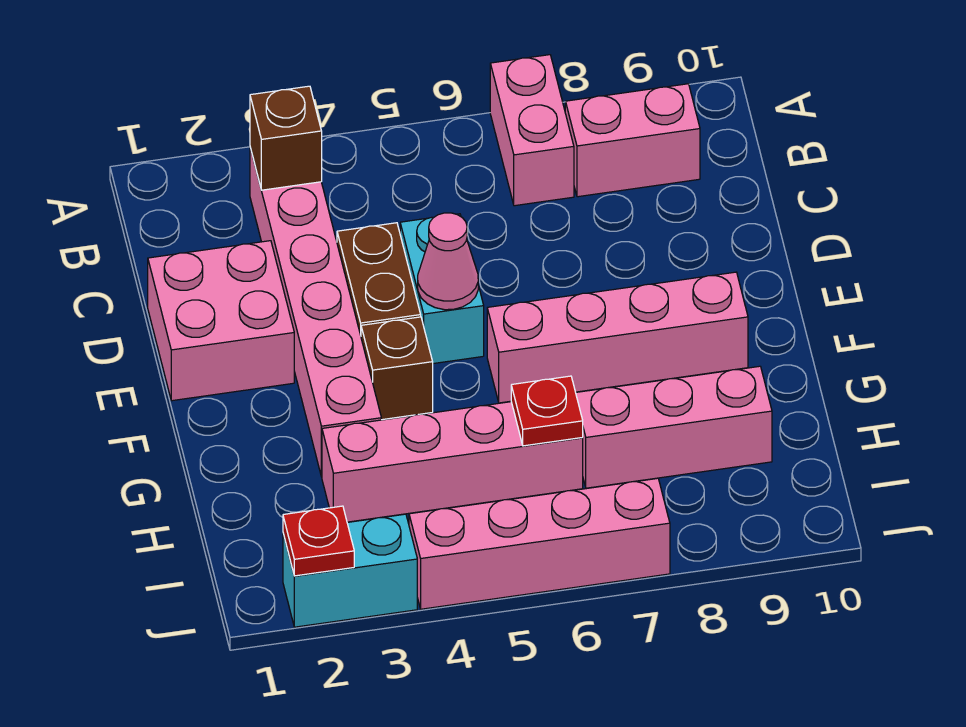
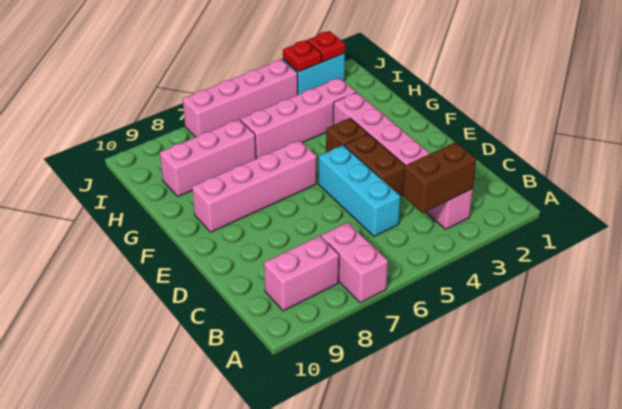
brown brick B3 level 2 -> brown brick B3:B4 level 2
pink brick D1:E2 level 1 -> none
cyan brick D5:E5 level 1 -> cyan brick C5:E5 level 1
pink cone E5 level 2 -> none
red plate H6 level 2 -> red plate J3 level 2

